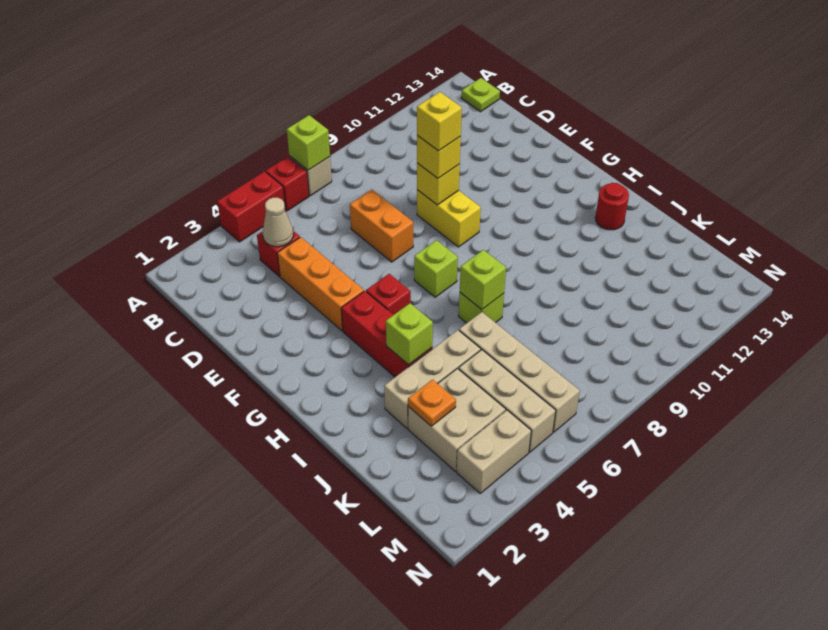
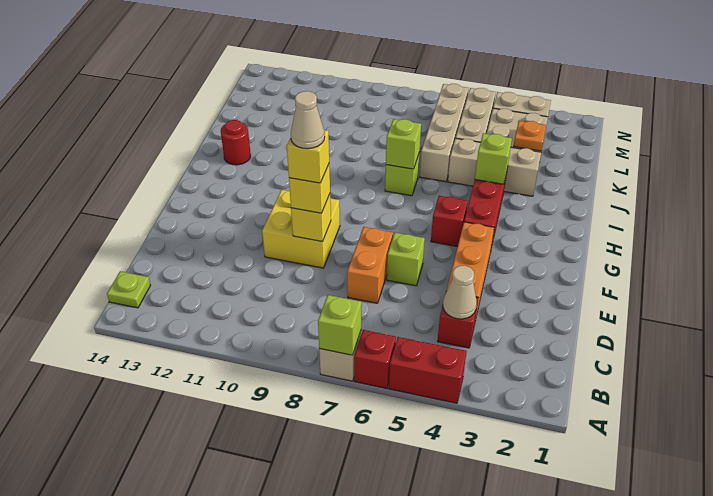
yellow brick E9:F9 level 1 -> yellow brick E9:F10 level 1
none -> tan cone E9 level 5
lime brick G7 level 1 -> lime brick E6 level 1

